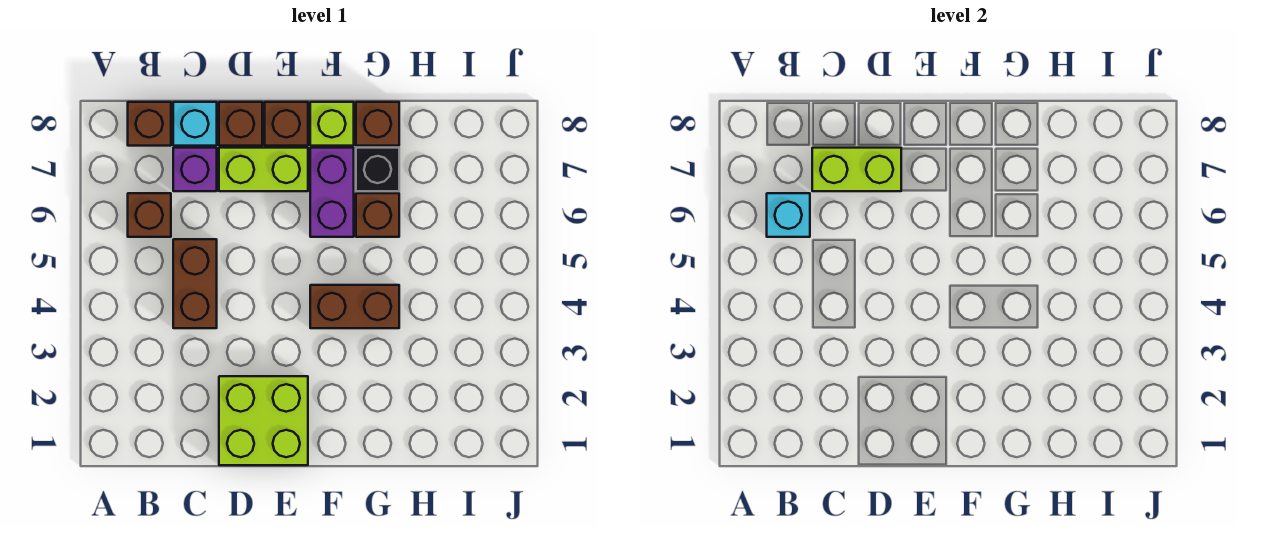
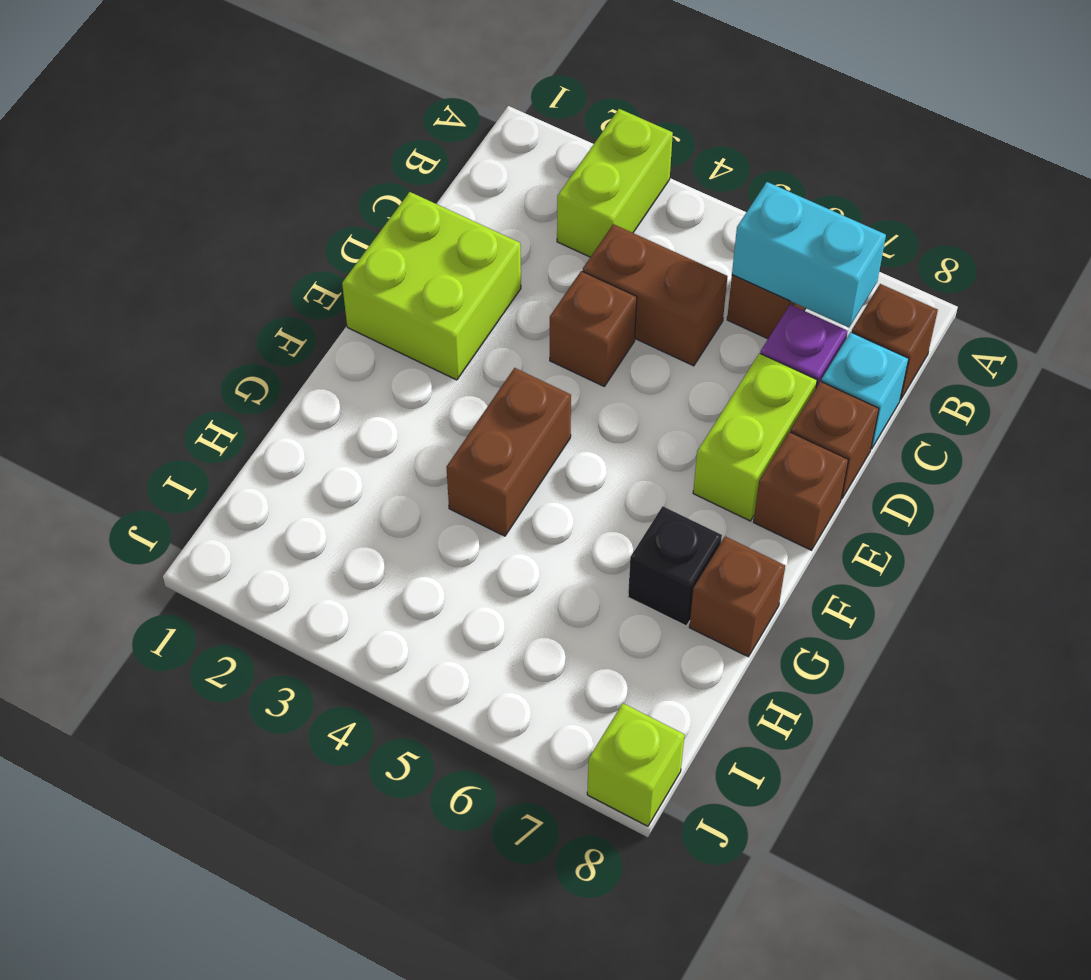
cyan brick B6 level 2 -> cyan brick B6:B7 level 2
lime brick C7:D7 level 2 -> lime brick A3:B3 level 1
purple brick F6:F7 level 1 -> none
lime brick F8 level 1 -> lime brick J8 level 1
brown brick G6 level 1 -> brown brick D4 level 1

